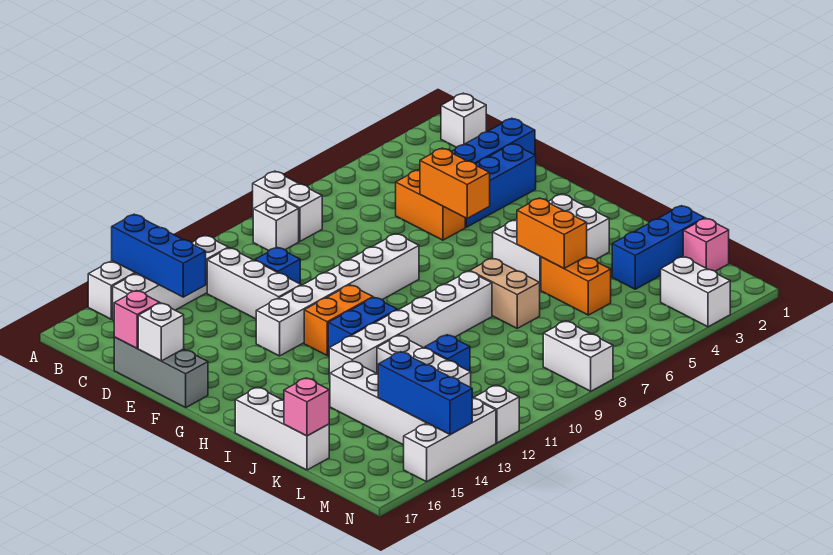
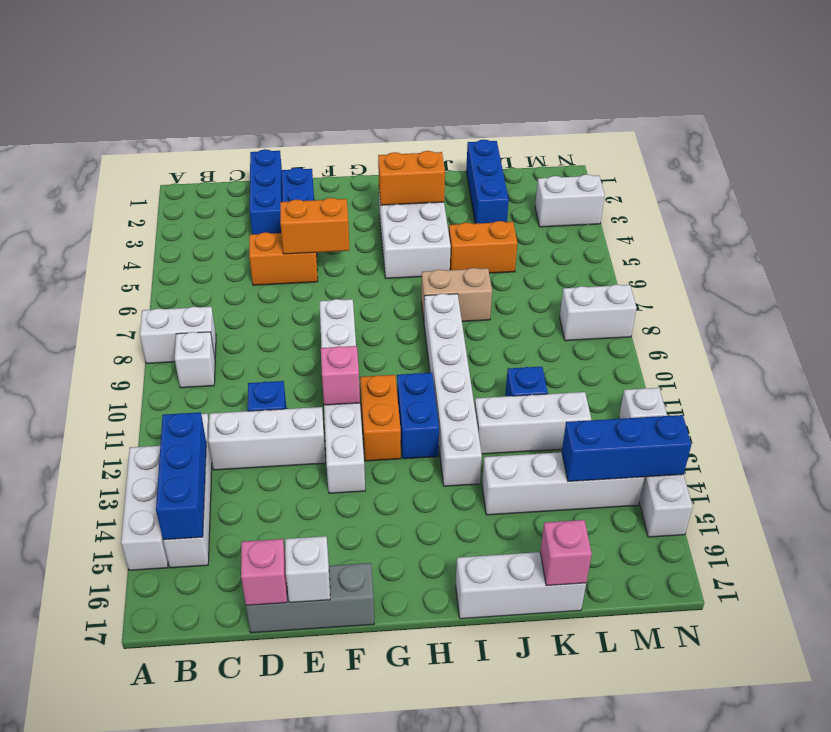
blue brick A14:C14 level 2 -> blue brick B13:B15 level 2
white brick B1 level 1 -> none
orange brick I5:J5 level 2 -> orange brick H3:I3 level 2
pink brick L1 level 1 -> pink brick F11 level 2

